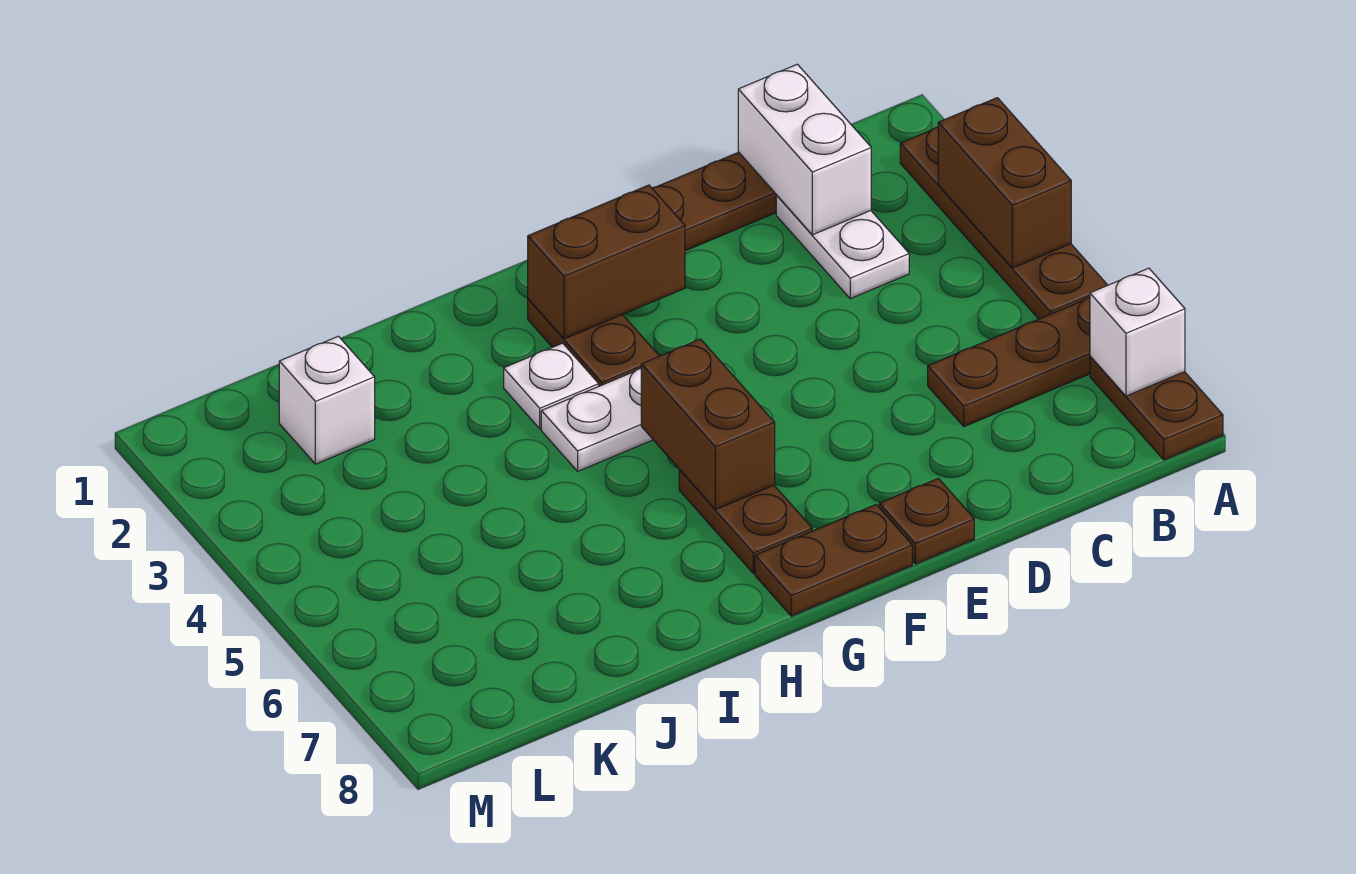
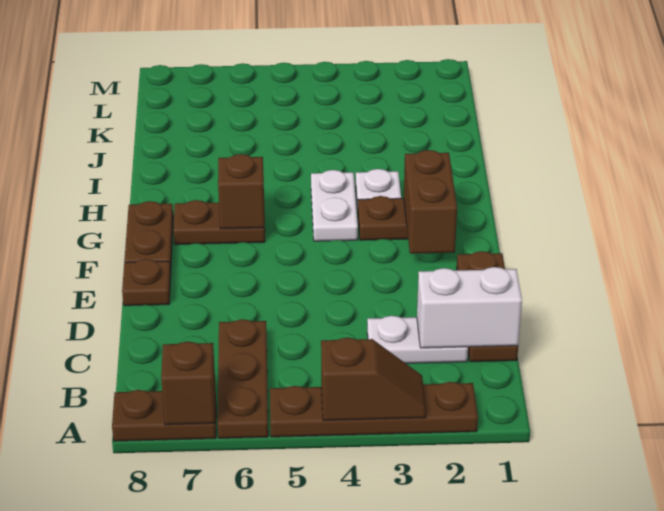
brown brick A3:A4 level 2 -> brown slope A3:A4 level 2 top 4
white brick A7 level 2 -> brown brick A7 level 2
brown brick G5:G6 level 2 -> brown brick G6 level 2
white brick K2 level 1 -> none

